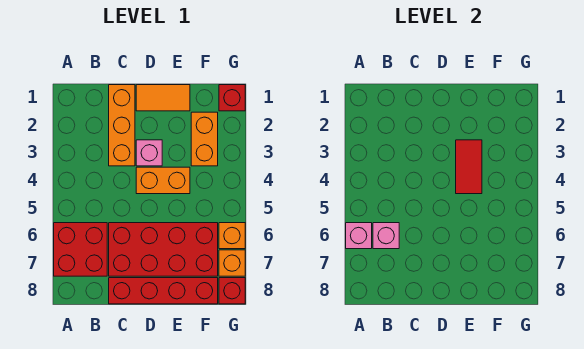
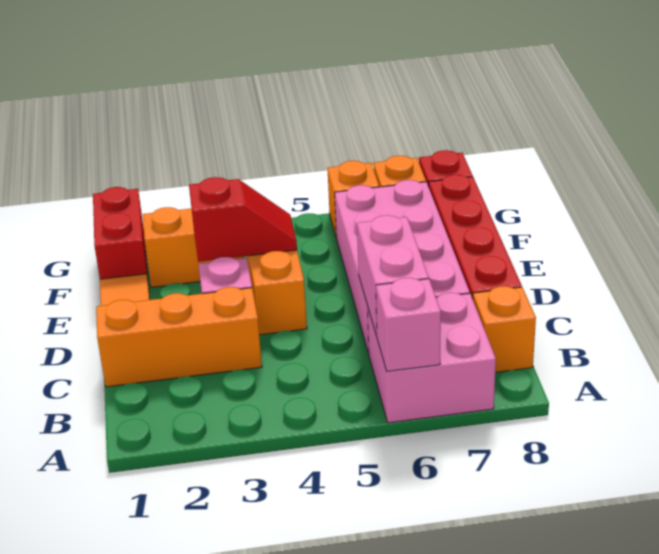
red brick A6:B7 level 1 -> pink brick A6:B7 level 1
pink brick B6 level 2 -> pink brick B6:C6 level 2
none -> orange brick B8 level 1
red brick C6:F7 level 1 -> pink brick C6:F7 level 1
red tile E3:E4 level 2 -> red slope E3:E4 level 2 top 3
red brick G1 level 1 -> red brick F1:G1 level 1

